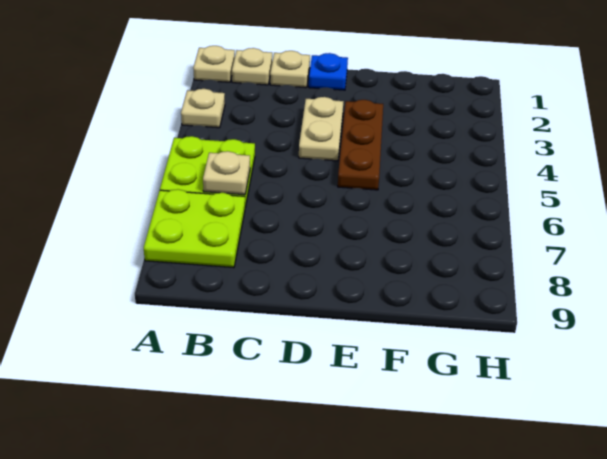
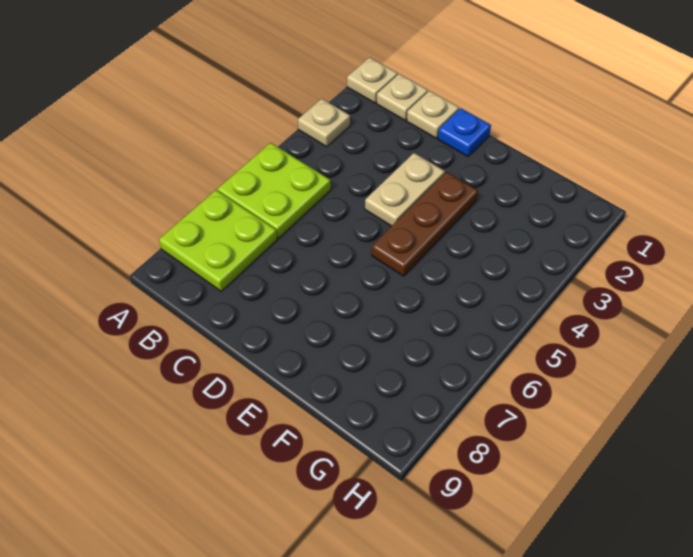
tan plate B6 level 2 -> none

